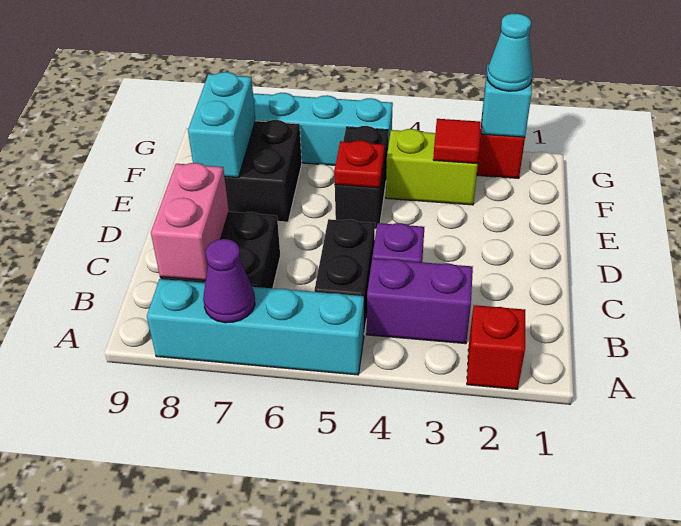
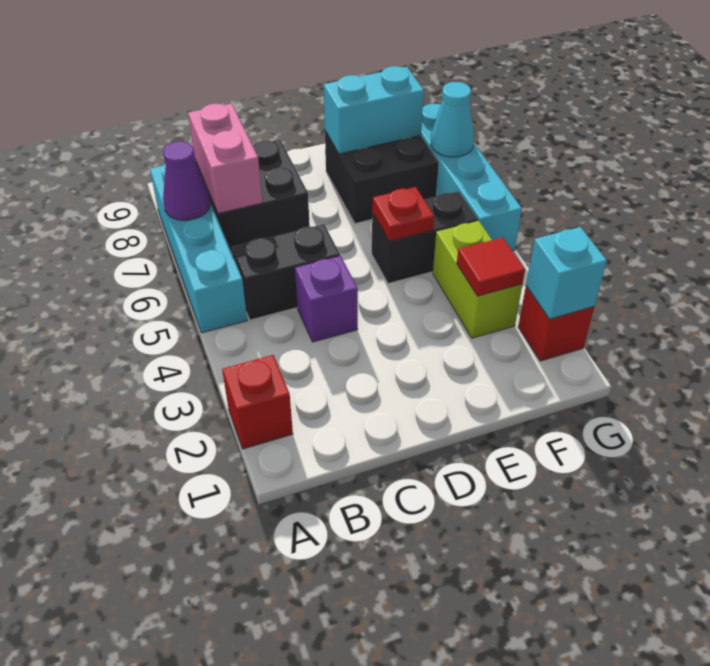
purple brick B3:B4 level 1 -> none
pink brick B8:C8 level 2 -> pink brick B7:B8 level 2
cyan cone G2 level 3 -> cyan cone G7 level 2

